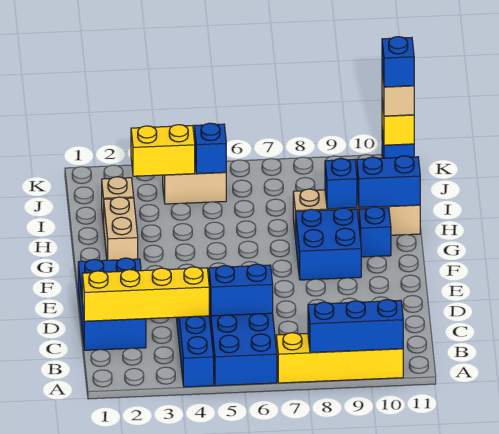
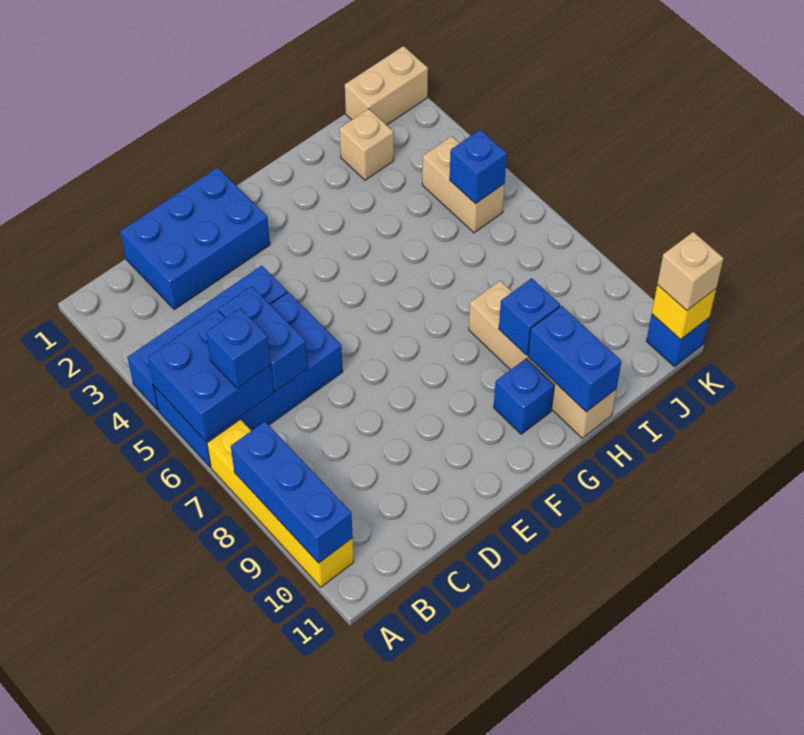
yellow brick C1:C4 level 2 -> none
blue brick F8:G9 level 1 -> blue brick A5:B6 level 2
tan brick G2:H2 level 1 -> tan brick J1:K1 level 1
yellow brick J3:J4 level 2 -> none
blue brick K11 level 4 -> blue brick B6 level 3

